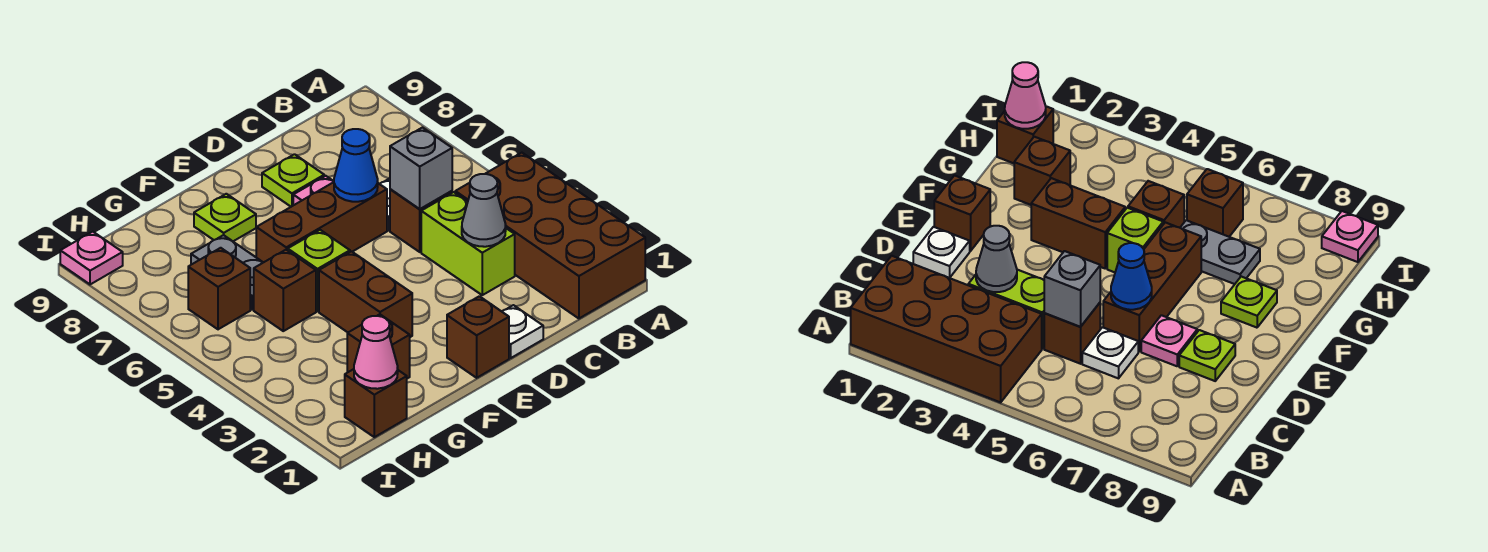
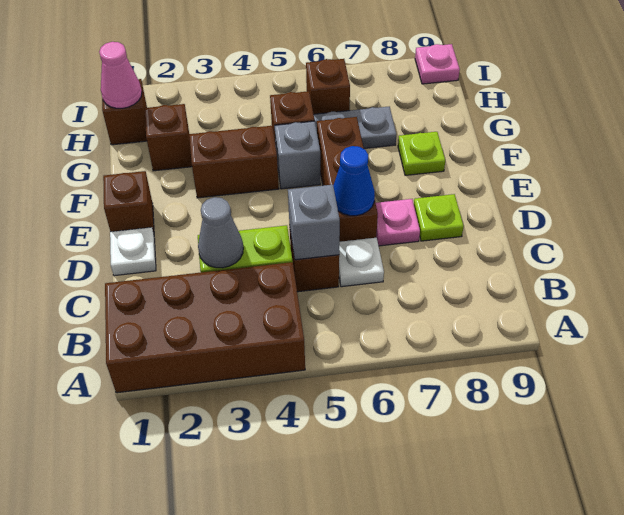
lime brick F5 level 1 -> grey brick F5 level 1

